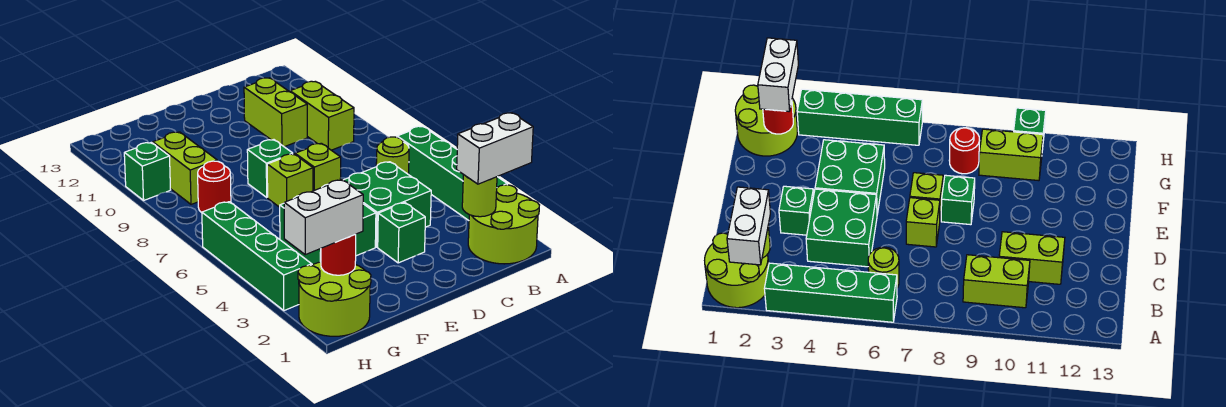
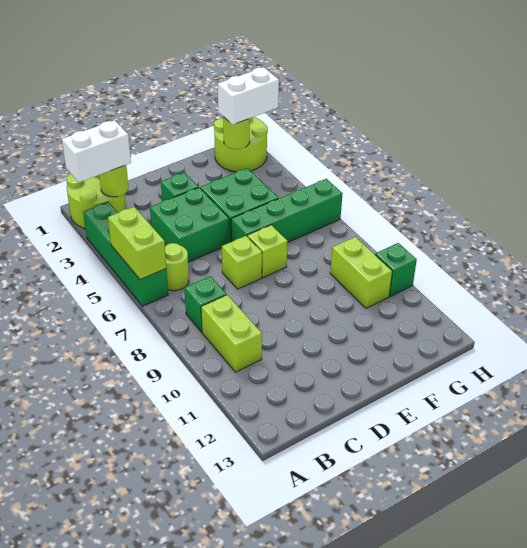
lime brick C10:C11 level 1 -> lime brick A5:A6 level 2
green brick E8 level 1 -> green brick B8 level 1
red round brick G2 level 2 -> lime round brick G2 level 2
red round brick G8 level 1 -> none
green brick H3:H6 level 1 -> green brick E6:H6 level 1

